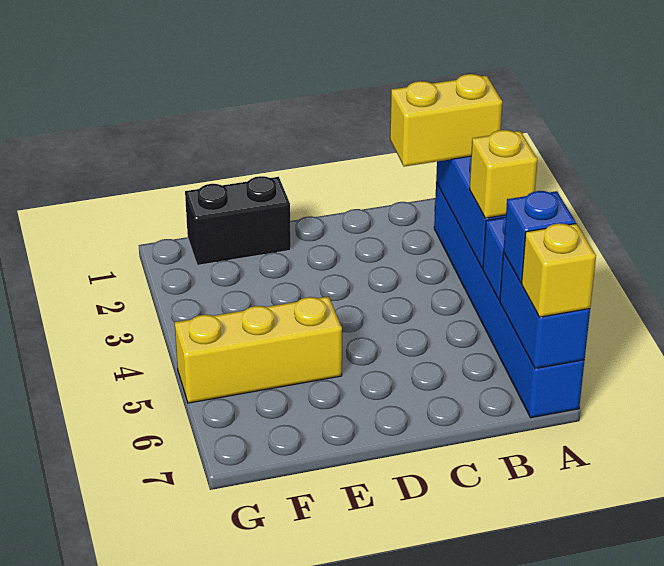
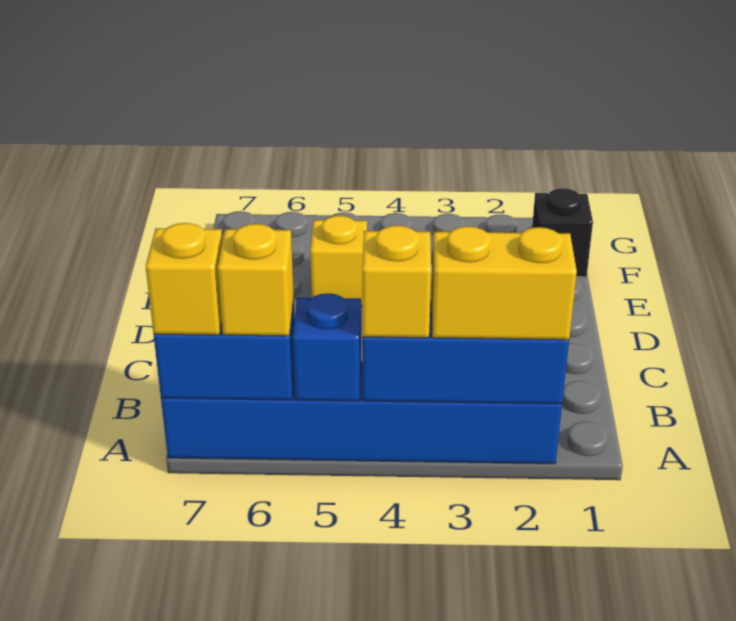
yellow brick A2:B2 level 3 -> yellow brick A2:A3 level 3
blue brick A6 level 3 -> yellow brick A6 level 3
black brick E1:F1 level 1 -> black brick F1 level 1
yellow brick E5:G5 level 1 -> yellow brick E5 level 1

